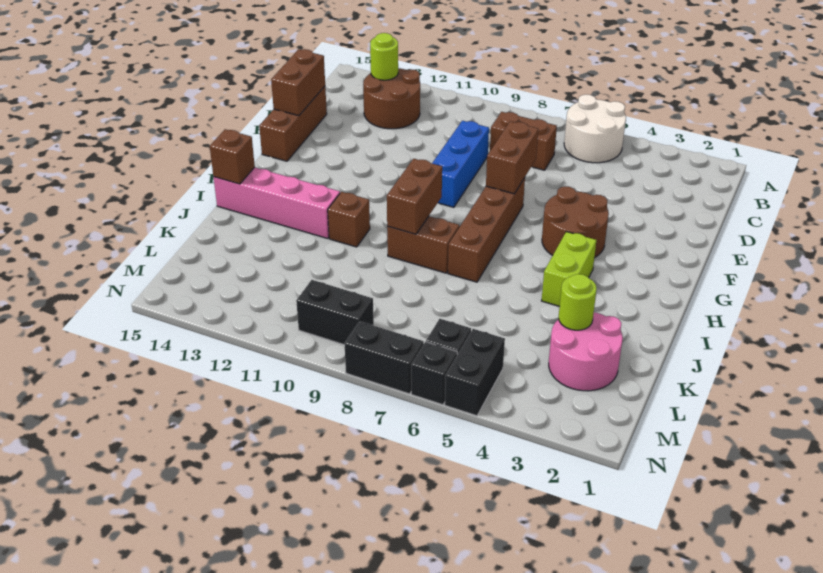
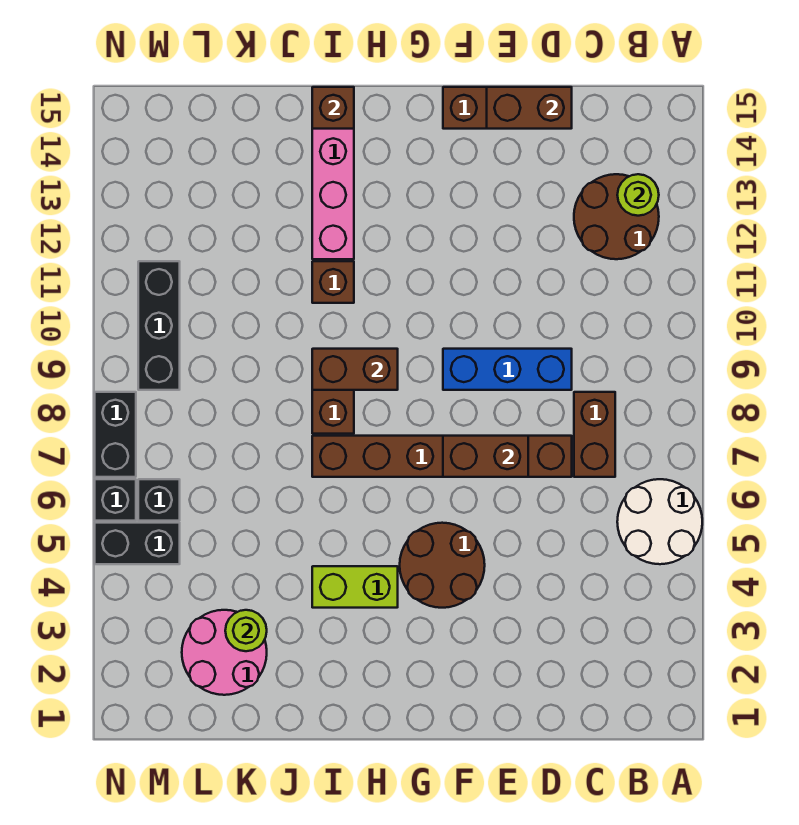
brown brick F7:I7 level 1 -> brown brick D7:I7 level 1
black brick M9:M10 level 1 -> black brick M9:M11 level 1

